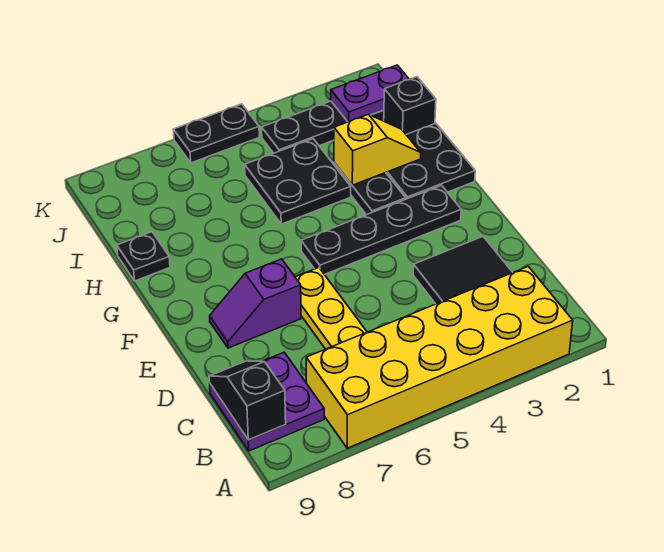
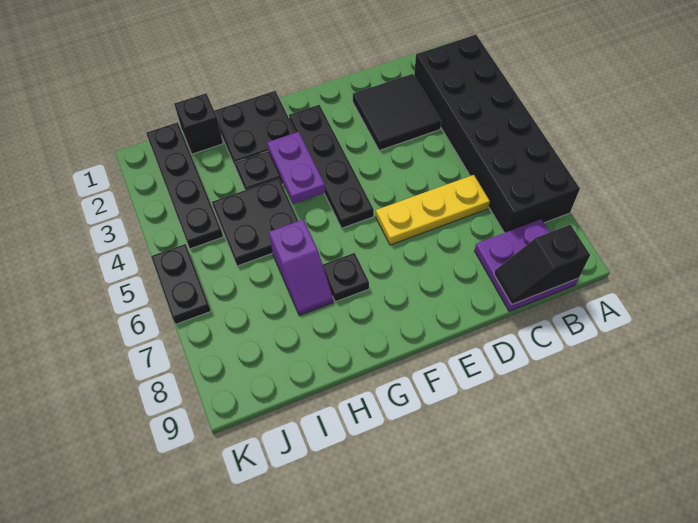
yellow brick A2:B7 level 1 -> black brick A2:B7 level 1
purple slope E7:E8 level 1 top 7 -> purple slope H6:H7 level 1 top 6
yellow slope H2:H3 level 2 top 3 -> none
black plate H9 level 1 -> black plate G7 level 1
purple plate J1:J2 level 2 -> purple plate G3:G4 level 2

